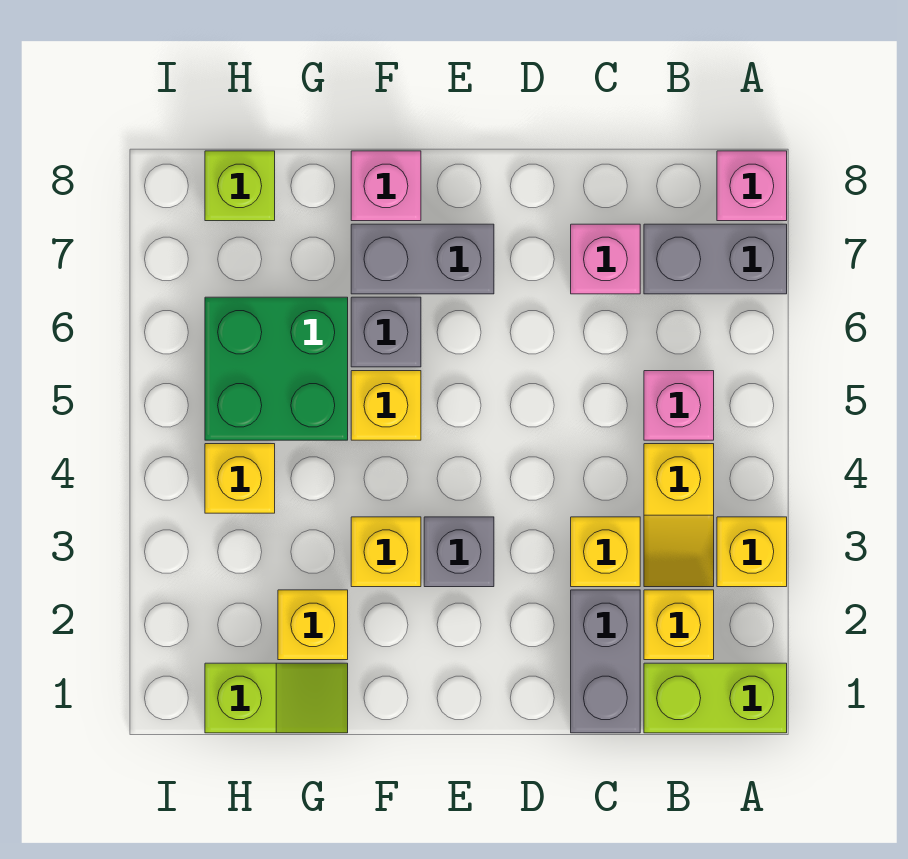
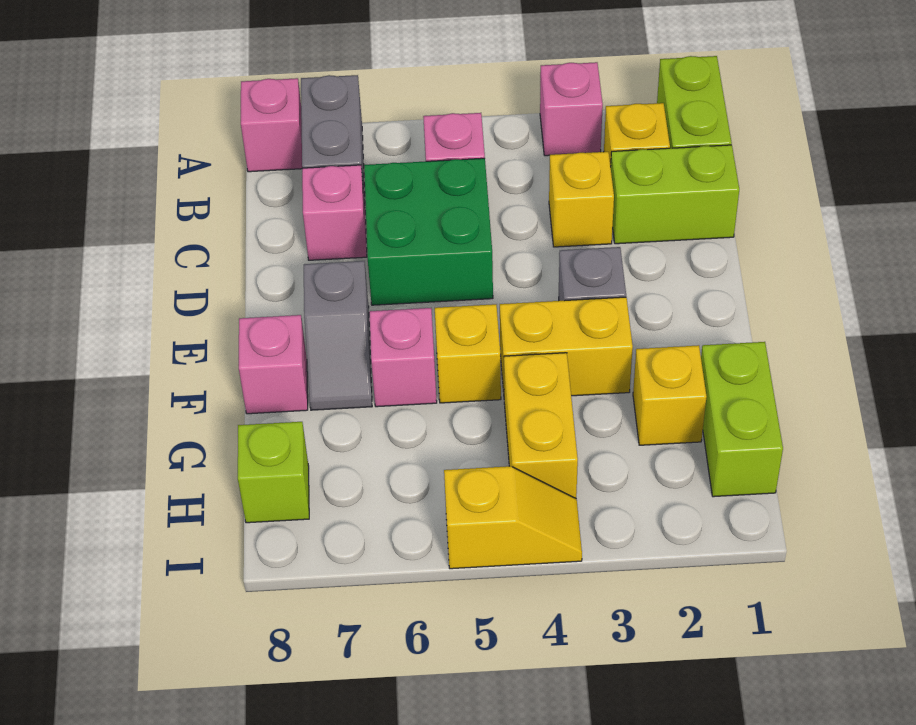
yellow brick A3 level 1 -> pink brick A3 level 1
yellow slope B3:B4 level 1 top 4 -> yellow slope I4:I5 level 1 top 5
grey brick C1:C2 level 1 -> lime brick C1:C2 level 1
grey brick E7:F7 level 1 -> grey slope E7:F7 level 1 top E
yellow brick F3 level 1 -> yellow brick F3:F4 level 1
grey brick F6 level 1 -> pink brick F6 level 1
lime slope G1:H1 level 1 top H -> lime brick G1:H1 level 1
green brick G5:H6 level 1 -> green brick C5:D6 level 1
yellow brick H4 level 1 -> yellow brick G4:H4 level 1

